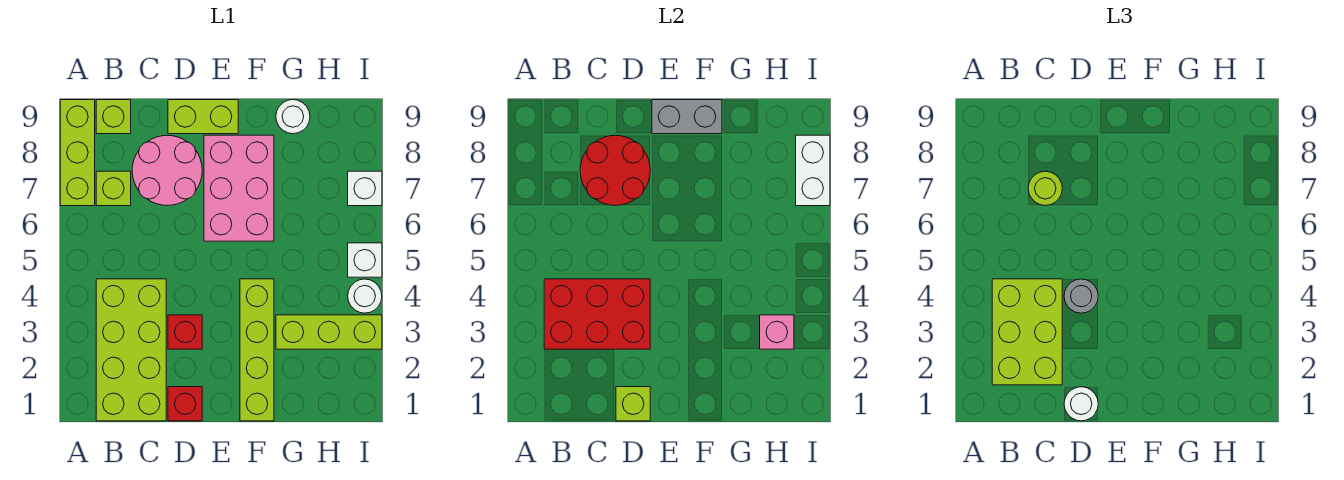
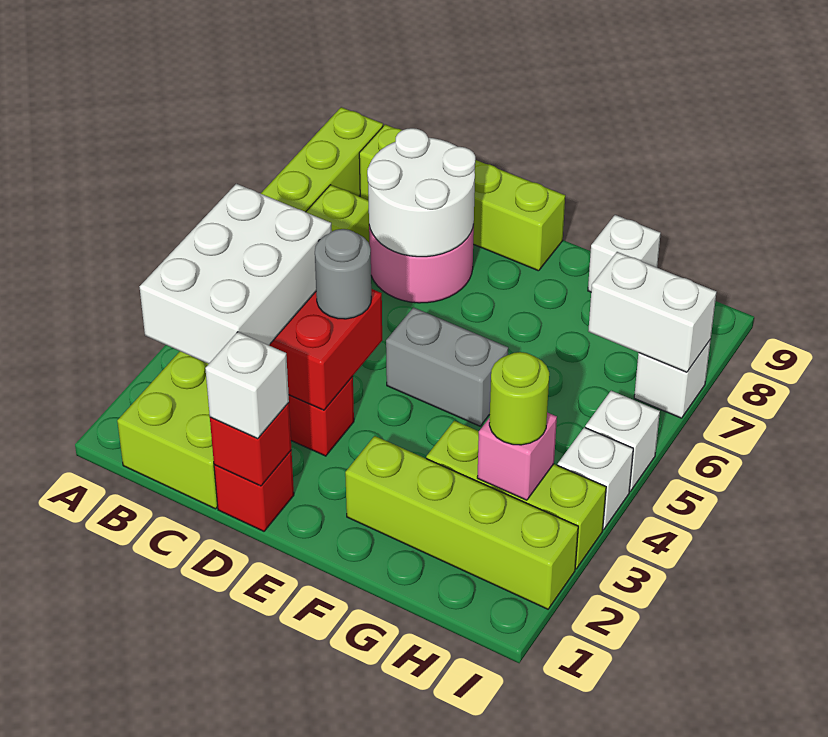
lime brick B2:C4 level 3 -> white brick B2:C4 level 3
red round brick C7:D8 level 2 -> white round brick C7:D8 level 2
lime round brick C7 level 3 -> lime round brick H3 level 3
lime brick D1 level 2 -> red brick D1 level 2
white round brick D1 level 3 -> white brick D1 level 3
pink brick E6:F8 level 1 -> none
grey brick E9:F9 level 2 -> grey brick E5:F5 level 1
lime brick F1:F4 level 1 -> lime brick F2:I2 level 1
white round brick G9 level 1 -> white brick G9 level 1
white round brick I4 level 1 -> white brick I4 level 1
white brick I7:I8 level 2 -> white brick H7:I7 level 2

